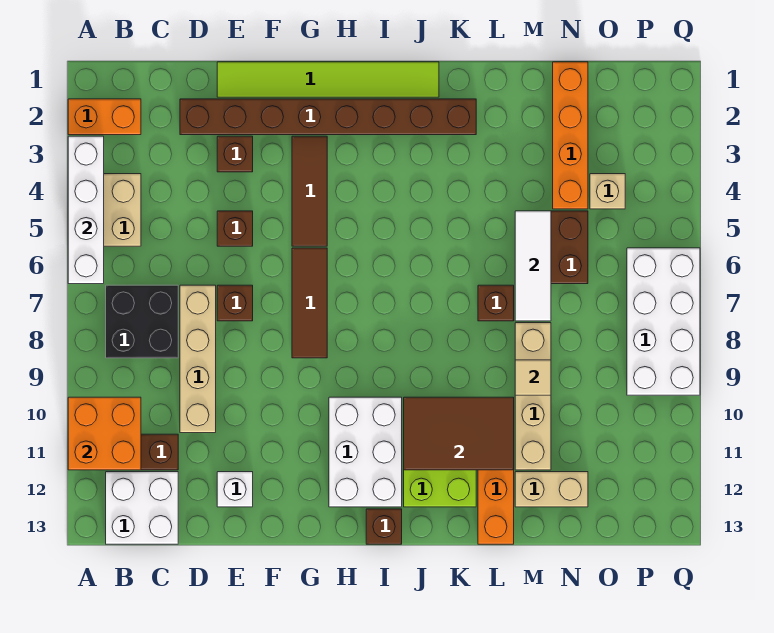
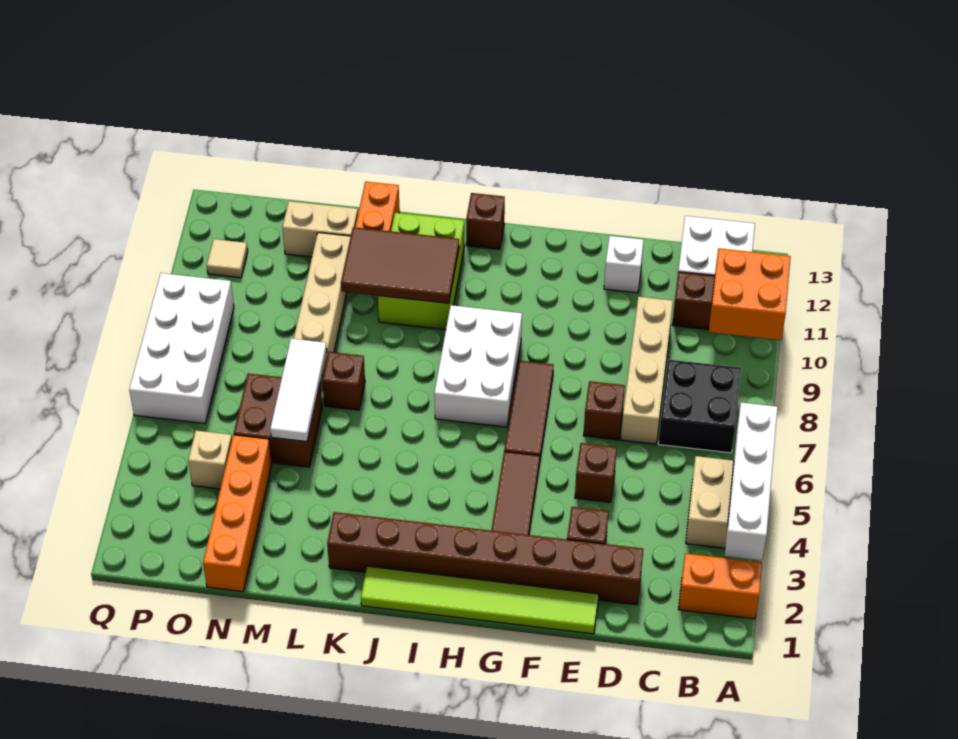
white brick H10:I12 level 1 -> white brick H7:I9 level 1
tan tile M9 level 2 -> tan tile P11 level 1

